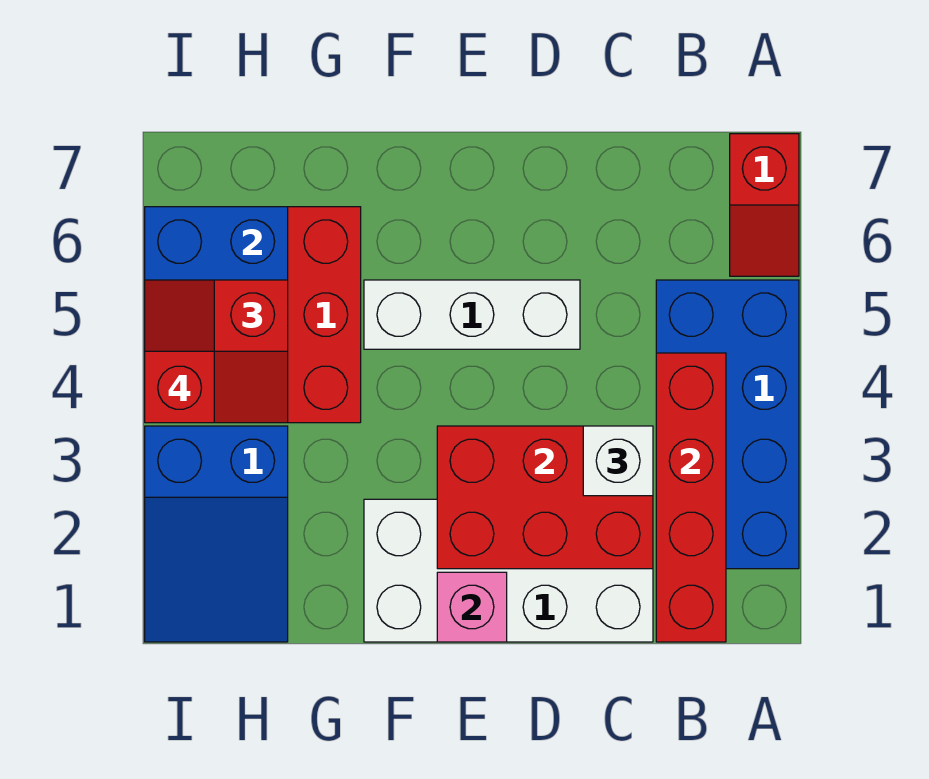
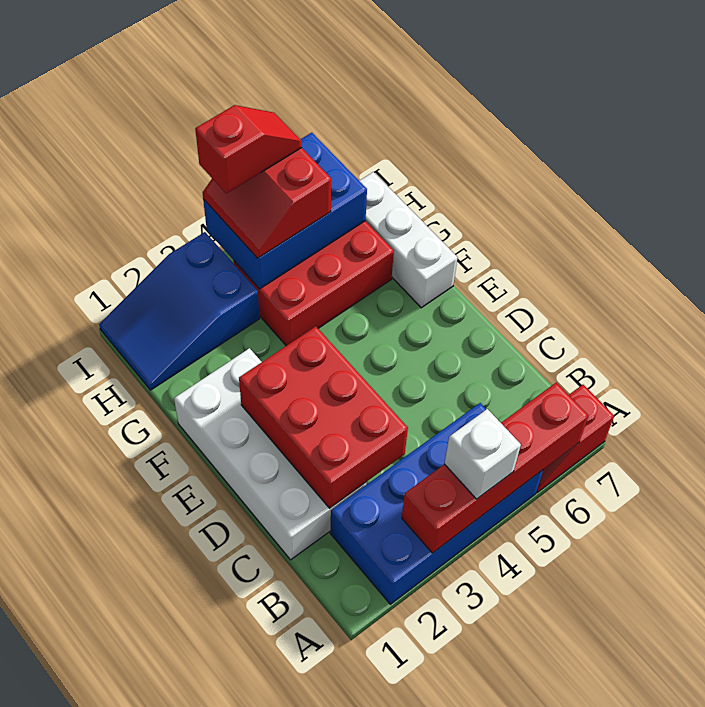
red brick B1:B4 level 2 -> red brick A3:A6 level 2
white brick C3 level 3 -> white brick A4 level 3
white brick D5:F5 level 1 -> white brick F7:H7 level 1
pink brick E1 level 2 -> none

